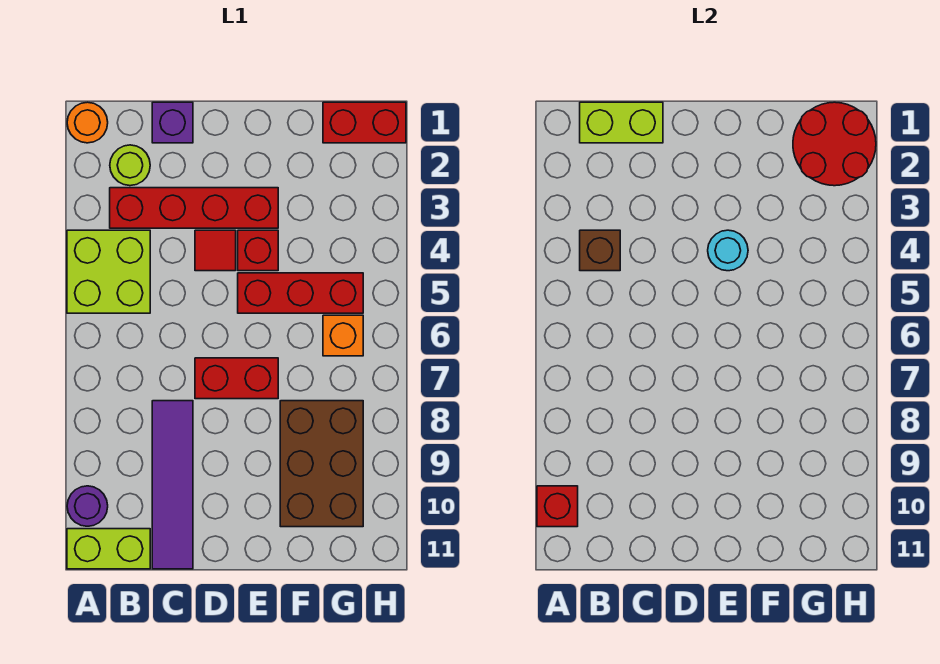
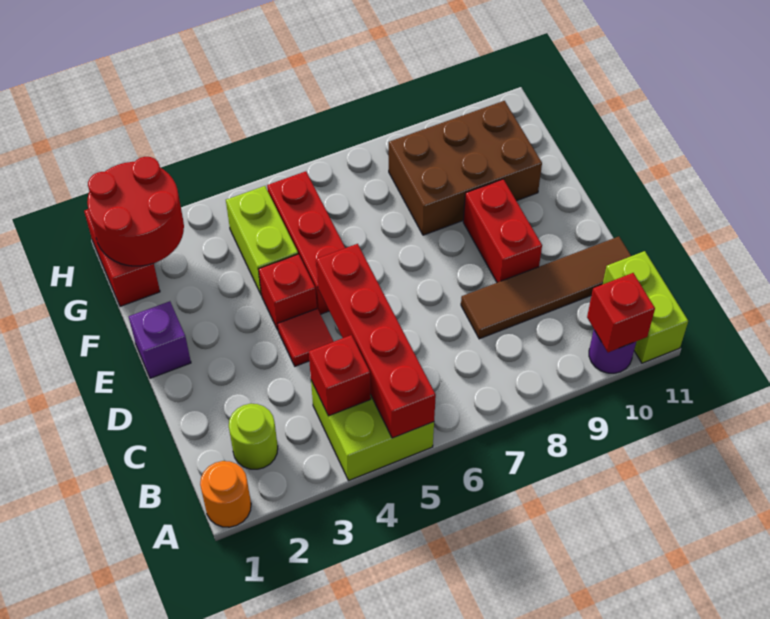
lime brick B1:C1 level 2 -> lime brick F4:G4 level 1
red brick B3:E3 level 1 -> red brick A5:D5 level 2
brown brick B4 level 2 -> red brick B4 level 2
purple brick C1 level 1 -> purple brick E1 level 1
purple tile C8:C11 level 1 -> brown tile C8:C11 level 1
red brick D7:E7 level 1 -> red brick D9:E9 level 1
cyan round brick E4 level 2 -> none
orange brick G6 level 1 -> none

